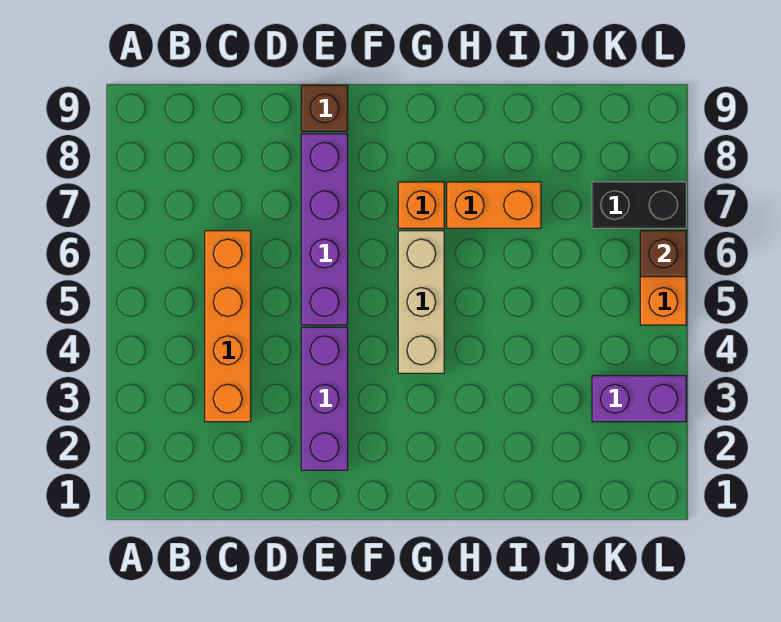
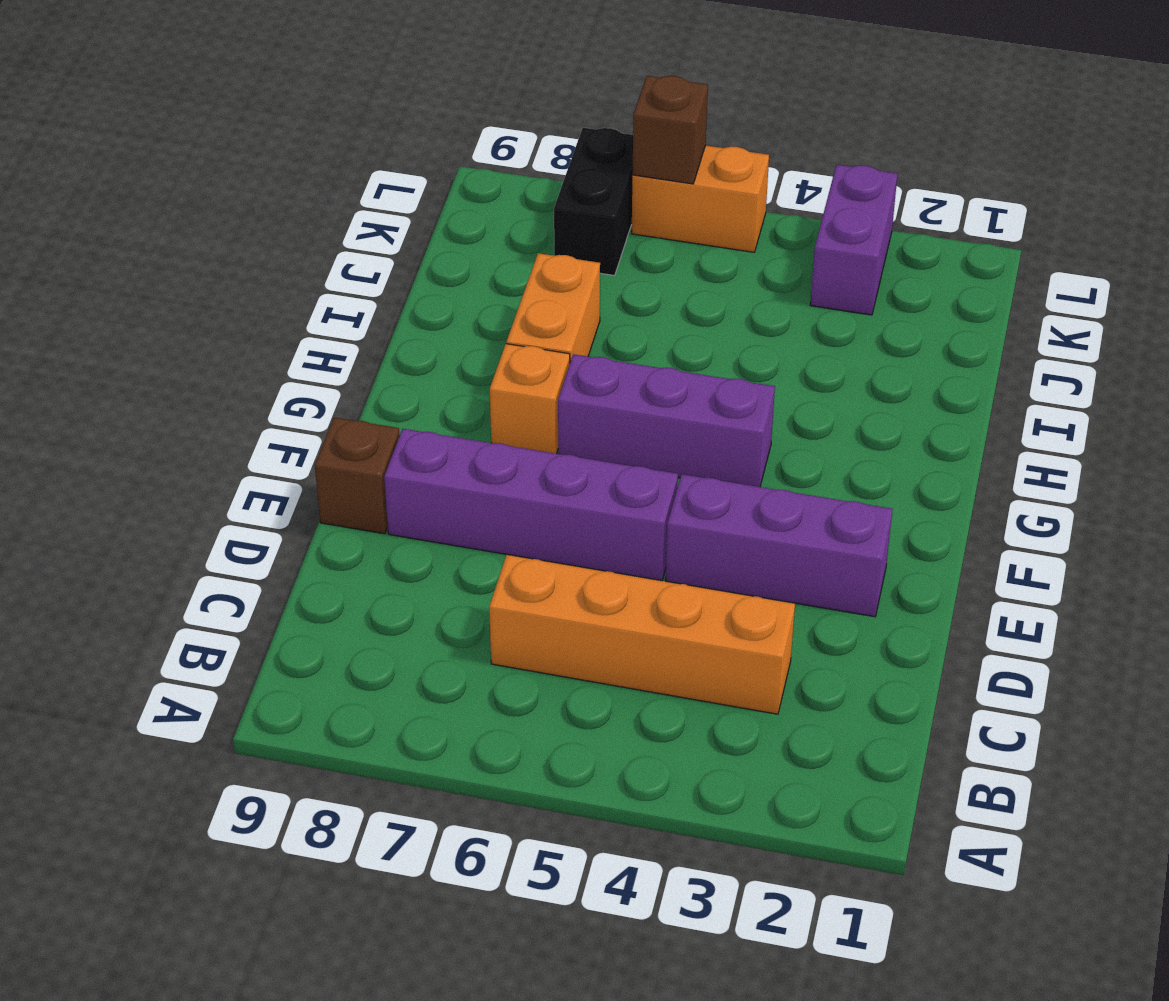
tan brick G4:G6 level 1 -> purple brick G4:G6 level 1

